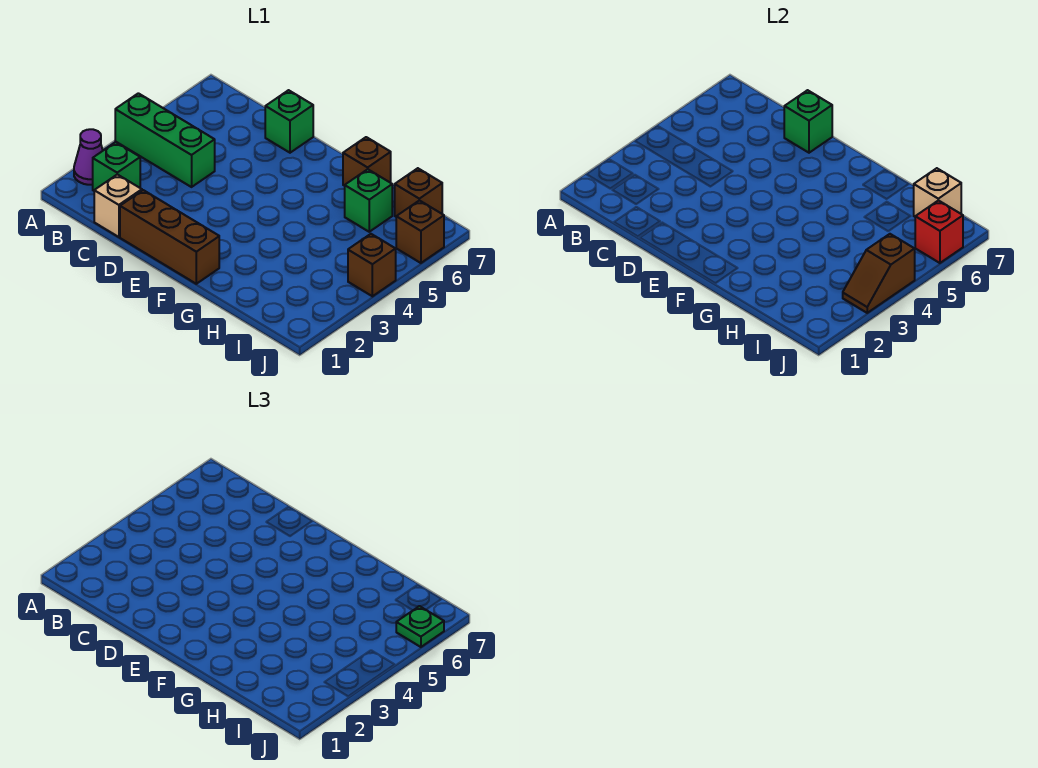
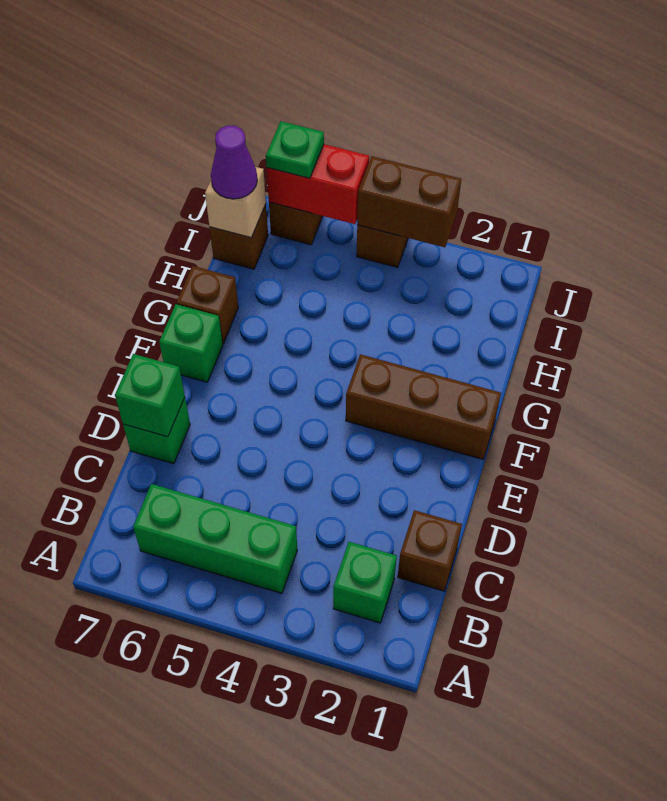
purple cone A2 level 1 -> purple cone I7 level 3
green brick A4:C4 level 1 -> green brick B4:B6 level 1
tan brick C1 level 1 -> brown brick C1 level 1
brown brick D1:F1 level 1 -> brown brick F1:F3 level 1
green brick H6 level 1 -> green brick F7 level 1
brown slope J3:J4 level 2 top 4 -> brown brick J3:J4 level 2
red brick J6 level 2 -> red brick J5:J6 level 2

